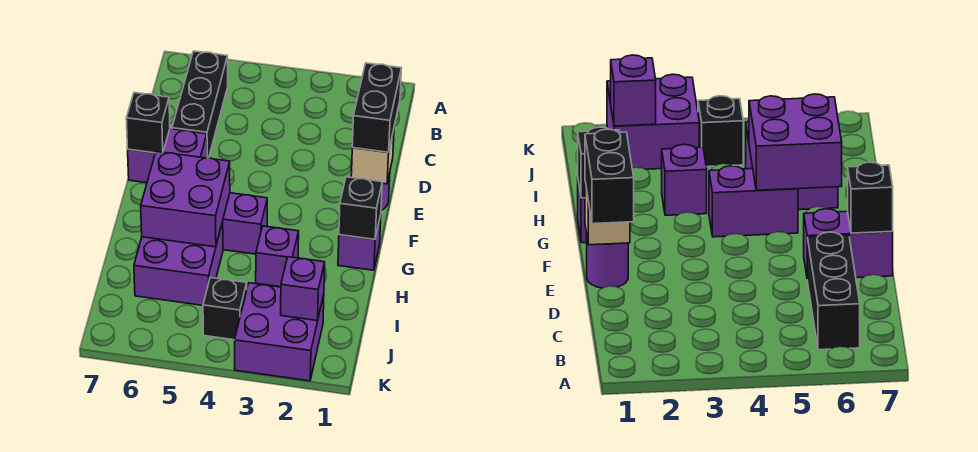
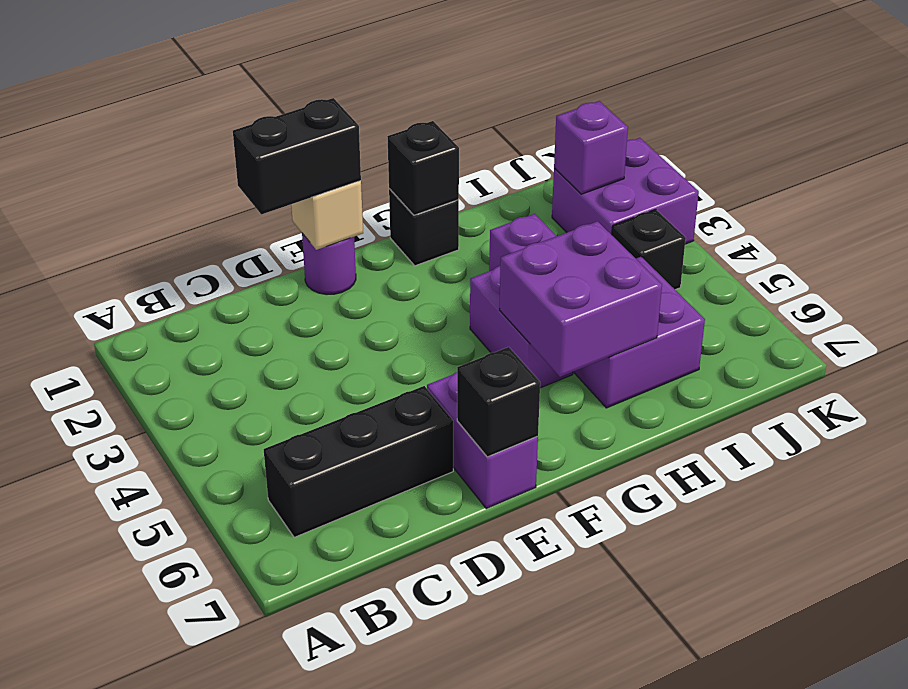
purple brick G1 level 1 -> black brick G1 level 1

